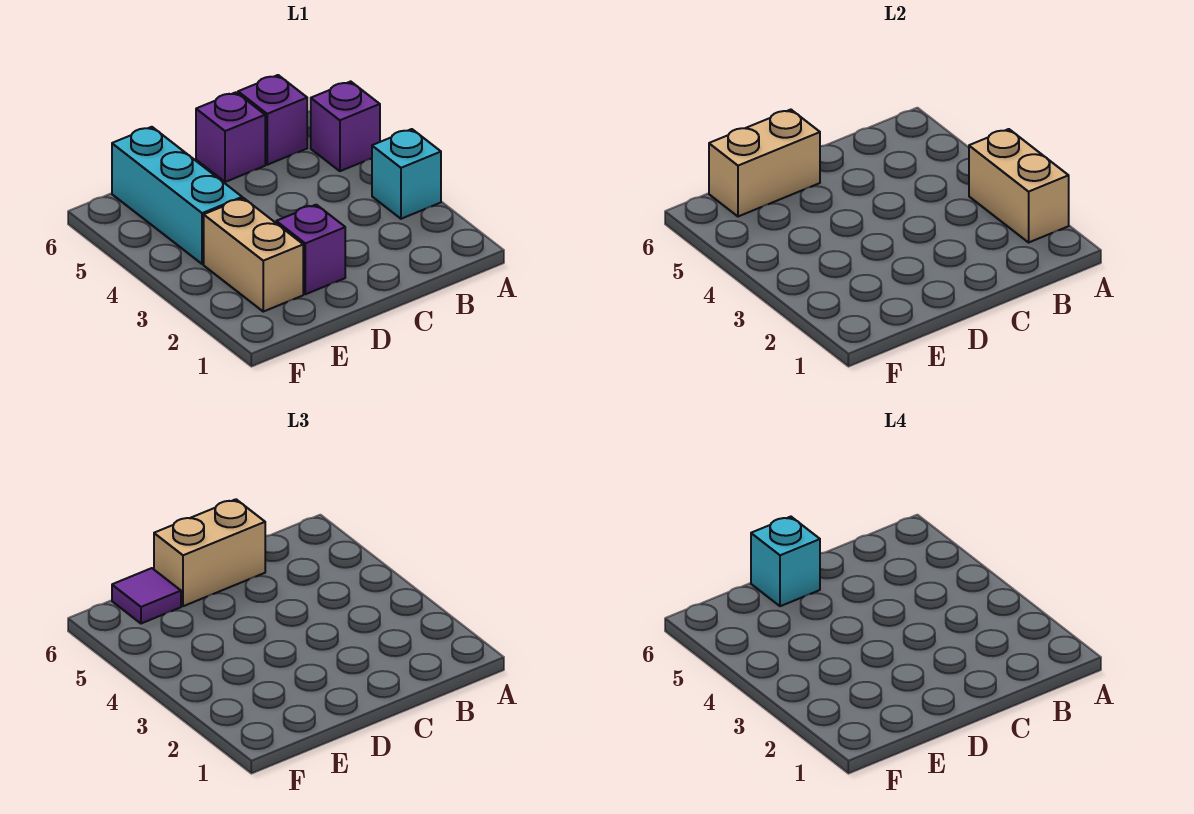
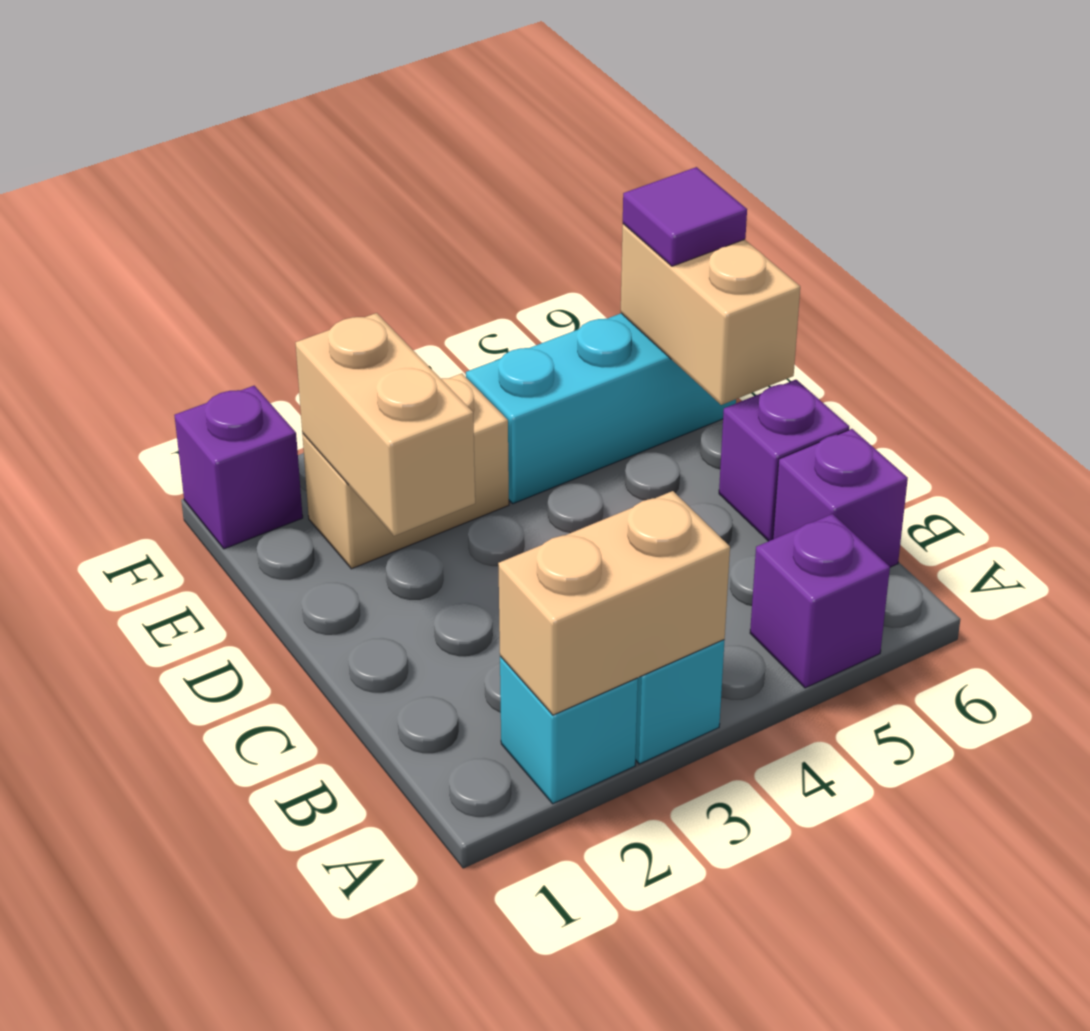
tan brick C6:D6 level 3 -> tan brick D2:E2 level 2
purple brick D2 level 1 -> purple brick F1 level 1
cyan brick D6 level 4 -> cyan brick A2 level 1

